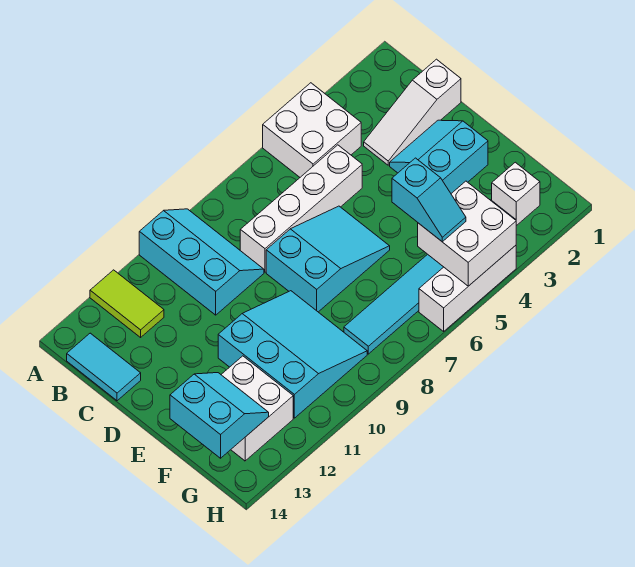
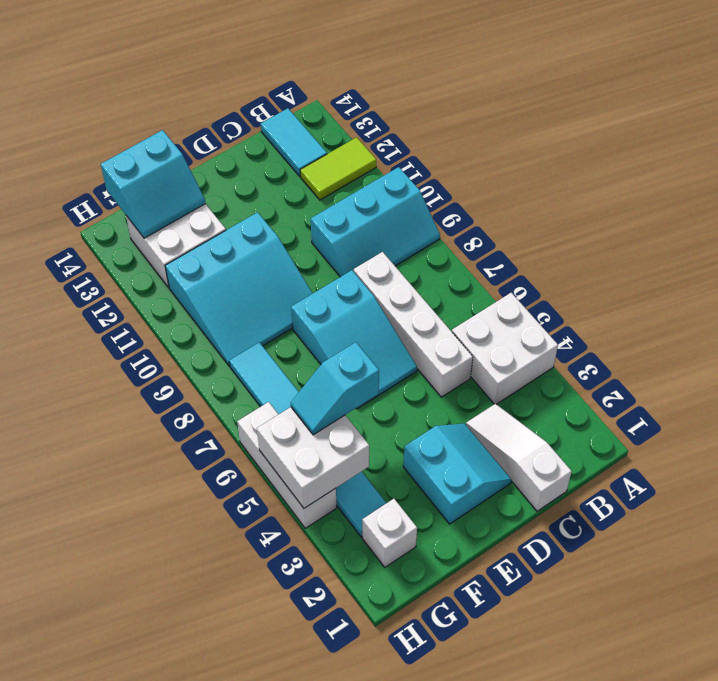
cyan tile B14:C14 level 1 -> cyan tile B13:B14 level 1

